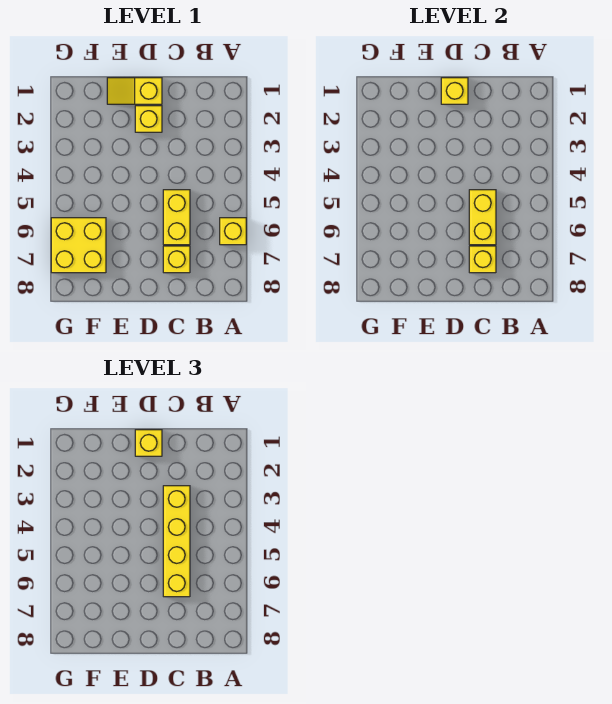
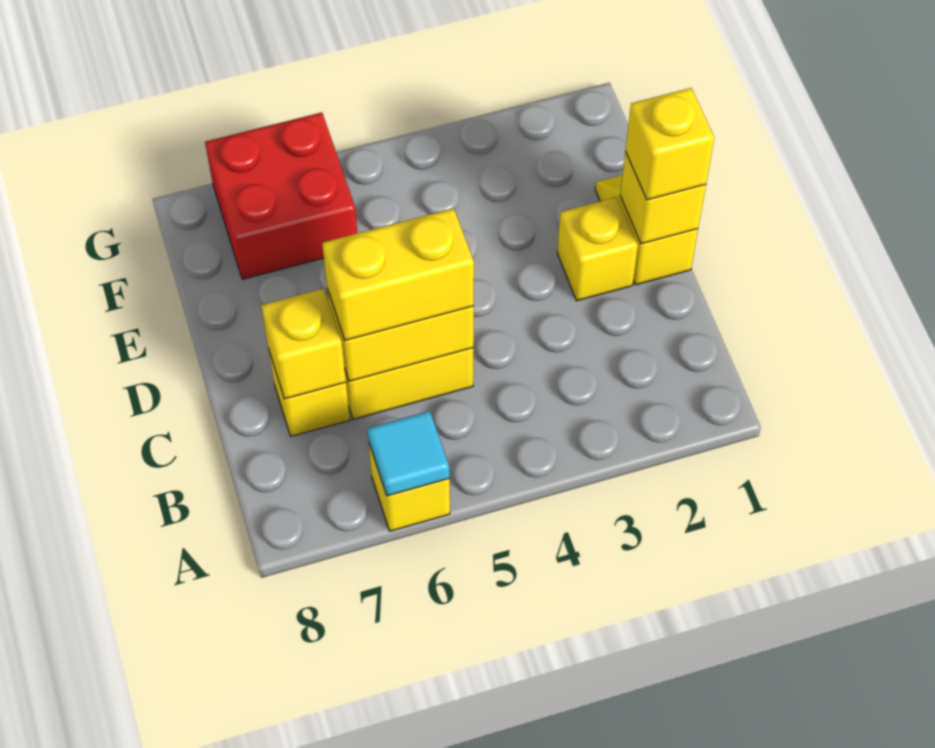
none -> cyan tile A6 level 2
yellow brick C3:C6 level 3 -> yellow brick C5:C6 level 3
yellow brick F6:G7 level 1 -> red brick F6:G7 level 1

